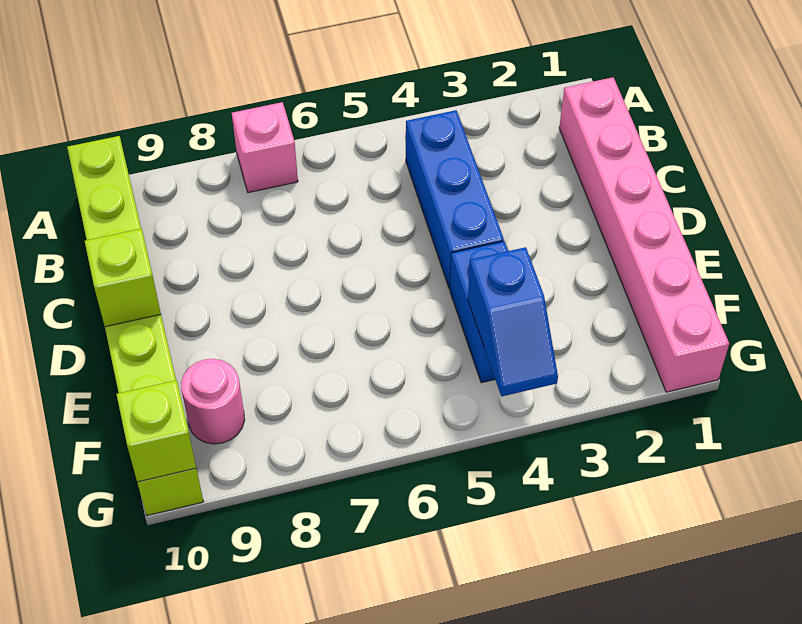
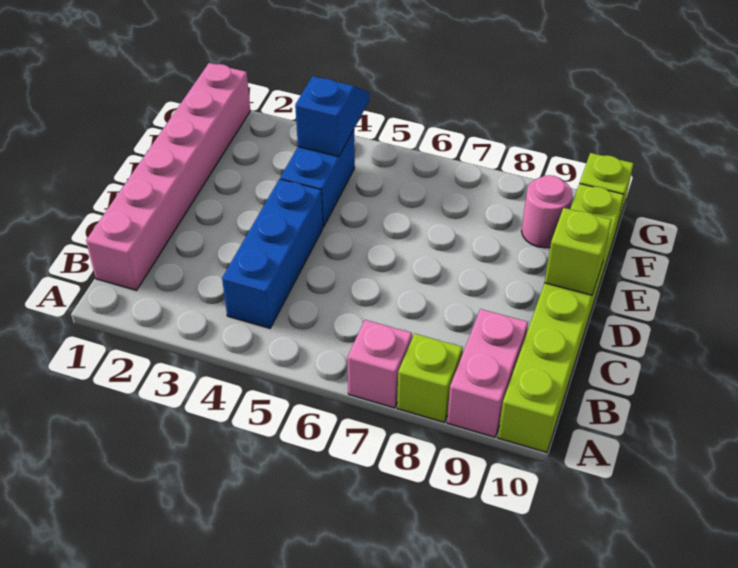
none -> pink brick A9:B9 level 1
lime brick G10 level 2 -> lime brick A8 level 1

